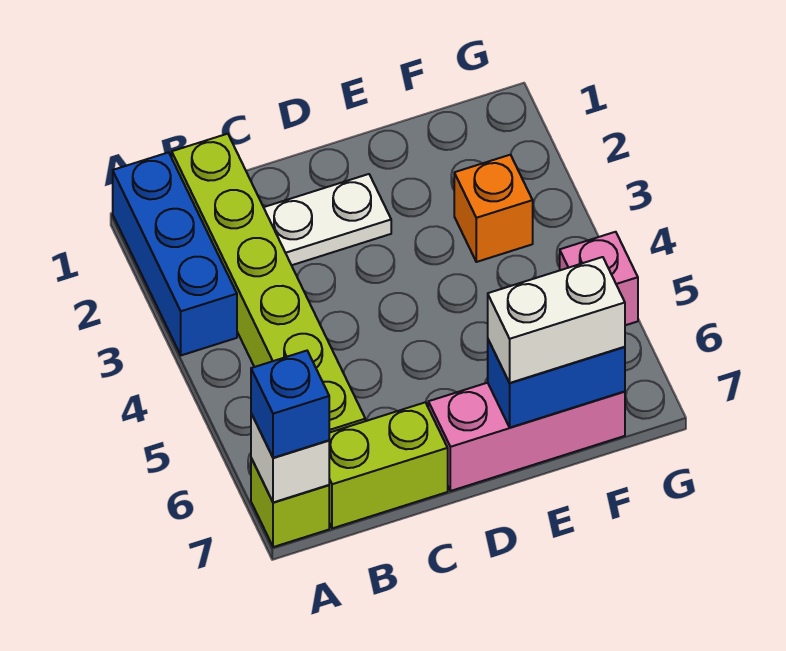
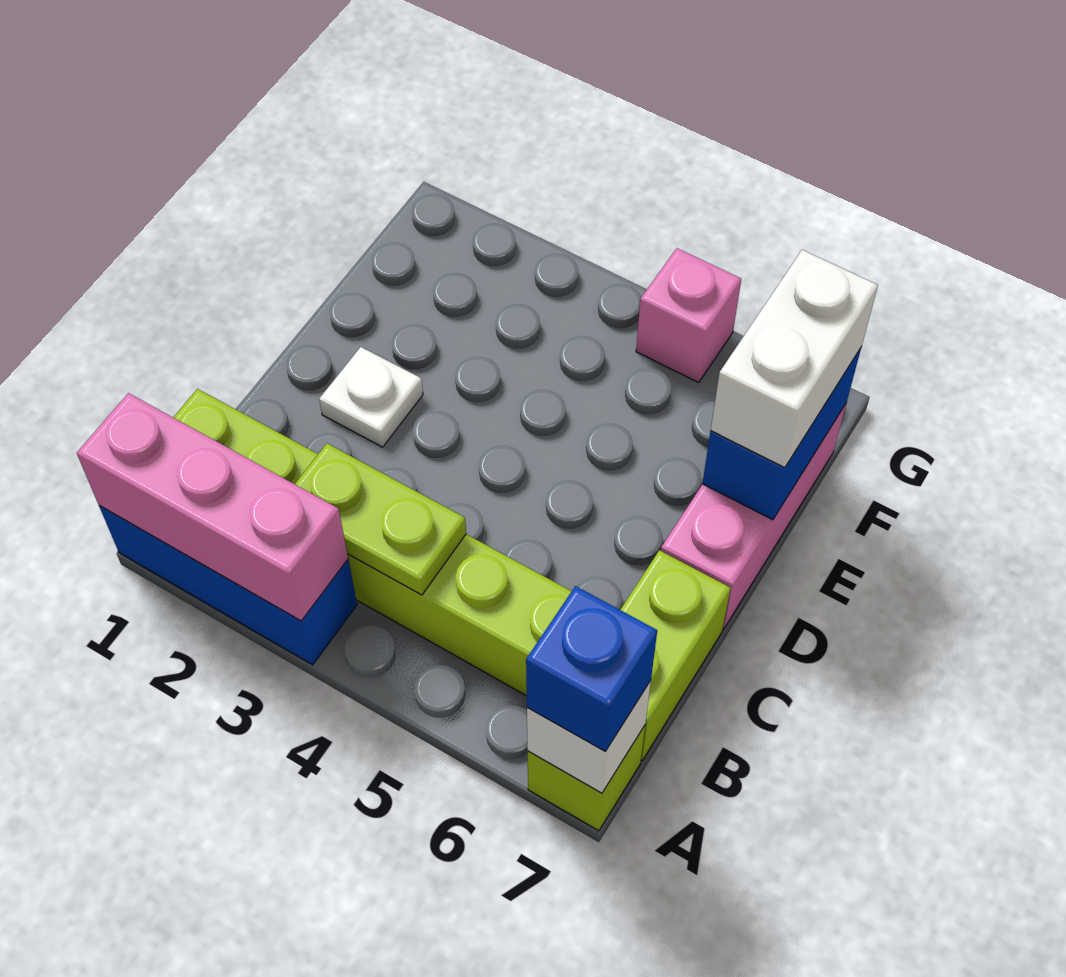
none -> pink brick A1:A3 level 2
none -> lime plate B3:B4 level 2
white plate C2:D2 level 1 -> white plate D2 level 1
orange brick F3 level 1 -> none

